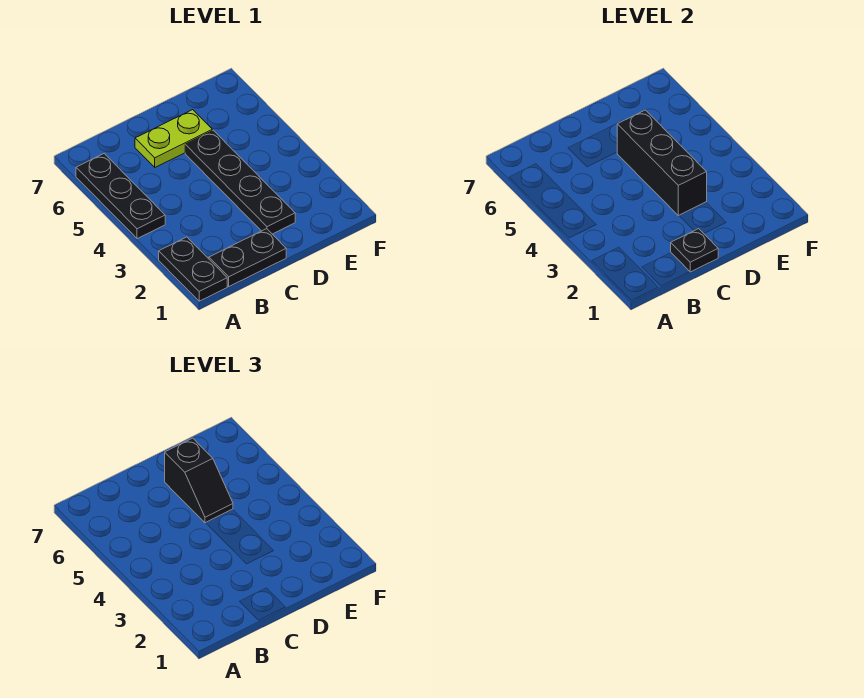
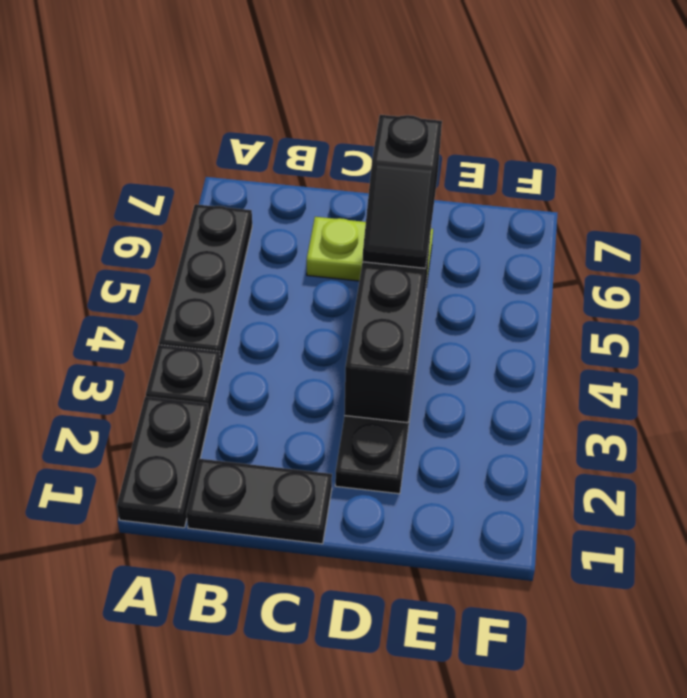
black plate C1 level 2 -> black plate A3 level 1

